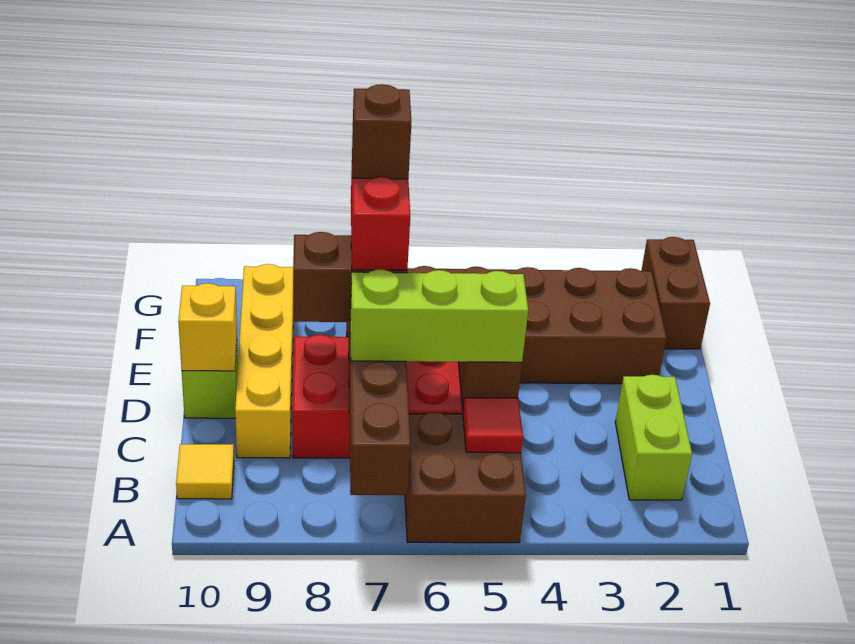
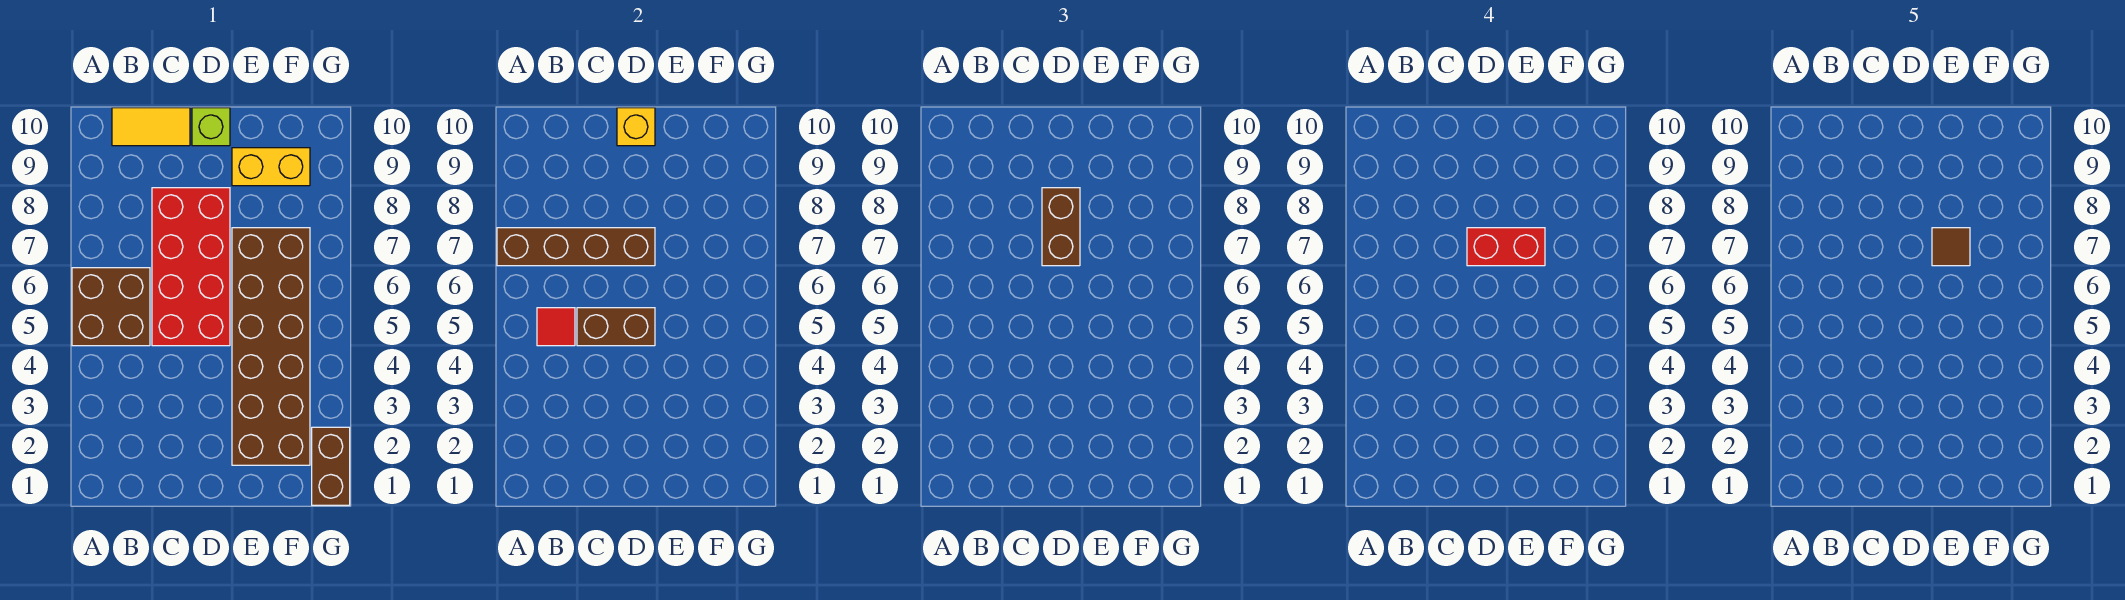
lime brick B2:C2 level 1 -> none
yellow tile B10 level 1 -> yellow tile B10:C10 level 1
lime brick C5:C7 level 3 -> none
yellow brick C9:F9 level 1 -> yellow brick E9:F9 level 1
brown brick E7 level 5 -> brown tile E7 level 5
brown brick F1:G1 level 1 -> brown brick G1:G2 level 1

